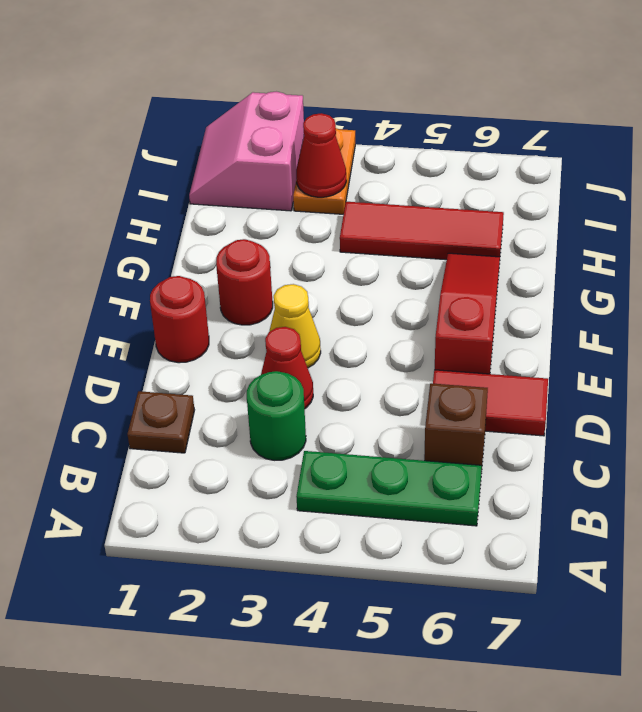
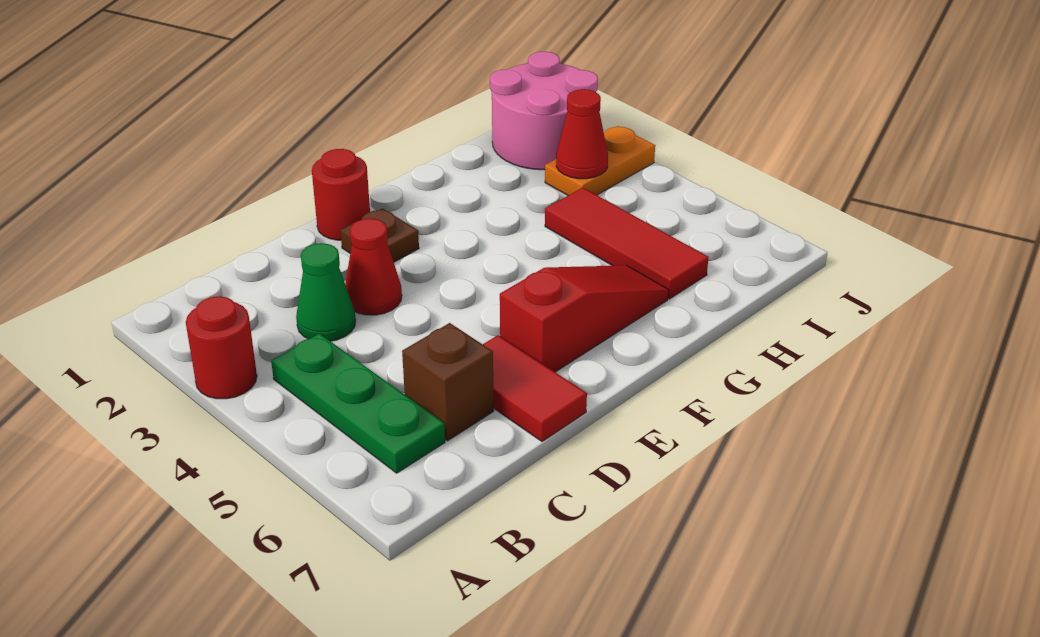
brown plate C1 level 1 -> brown plate E2 level 1
green round brick C3 level 1 -> green cone C3 level 1
yellow cone E3 level 1 -> none
red round brick F2 level 1 -> red round brick A3 level 1
pink slope I1:J2 level 1 top 2 -> pink round brick I1:J2 level 1

